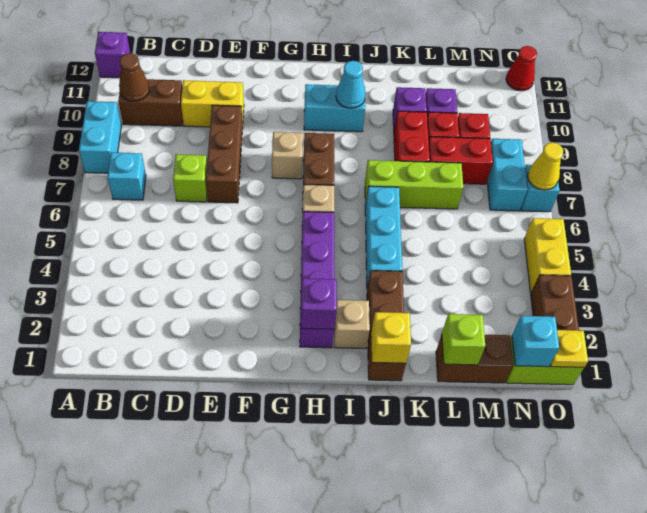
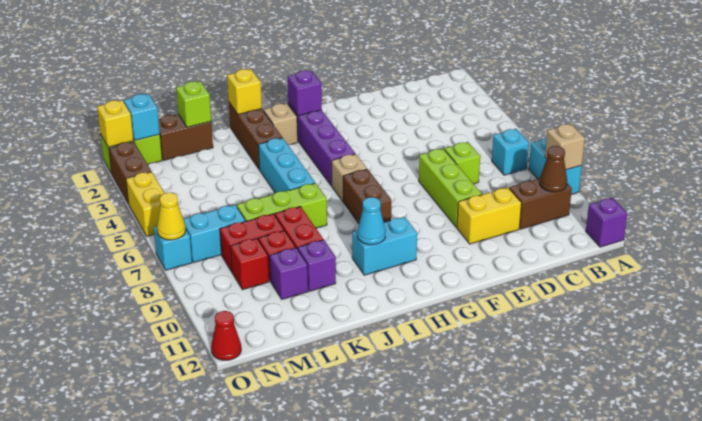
brown brick E7:E9 level 1 -> lime brick E7:E9 level 1
tan brick G8 level 1 -> tan brick A9 level 2
cyan brick N7:N8 level 1 -> cyan brick M7:N7 level 1
yellow plate O1 level 2 -> yellow brick O1 level 2

